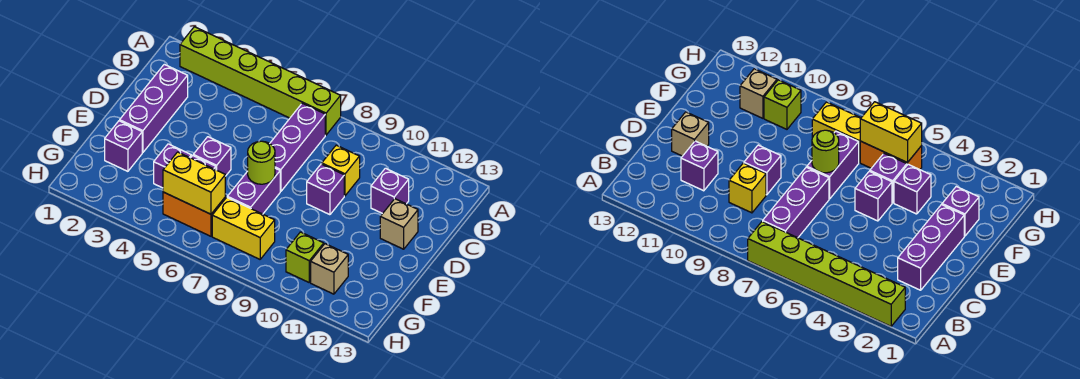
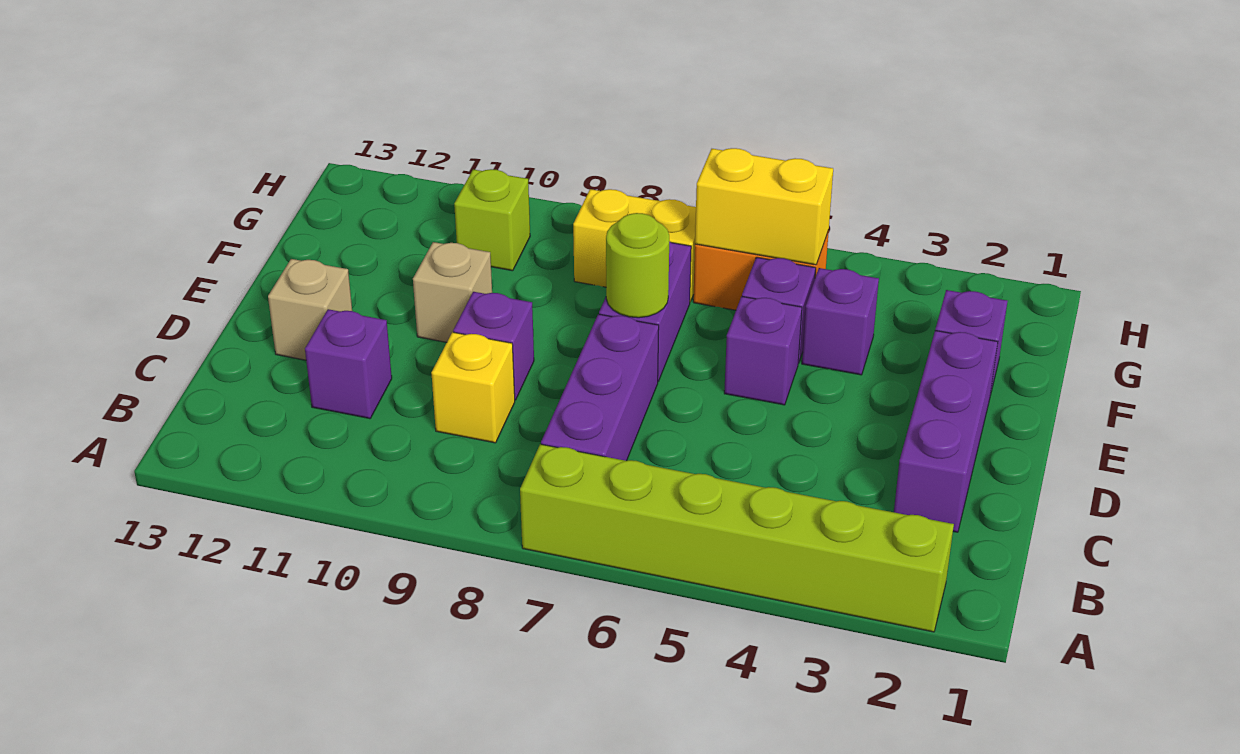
tan brick G11 level 1 -> tan brick E10 level 1

